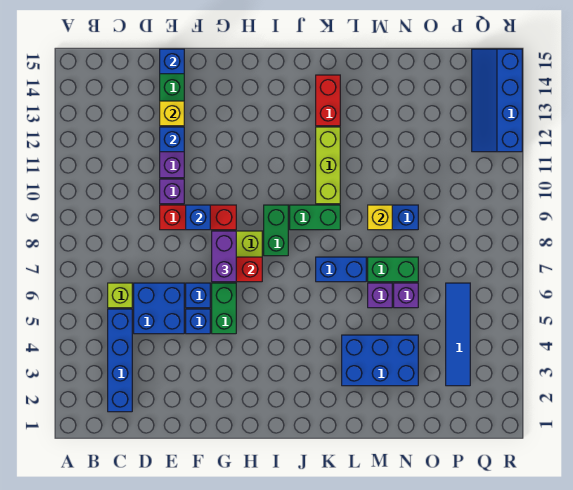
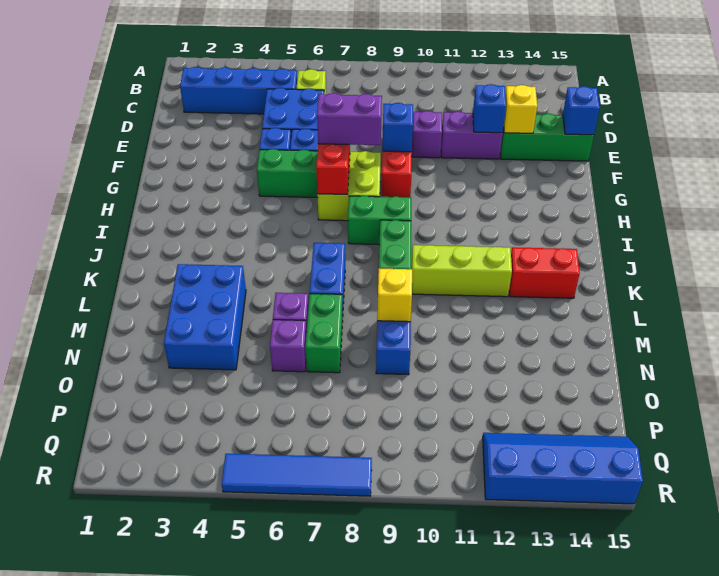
blue tile P3:P6 level 1 -> blue tile R5:R8 level 1

